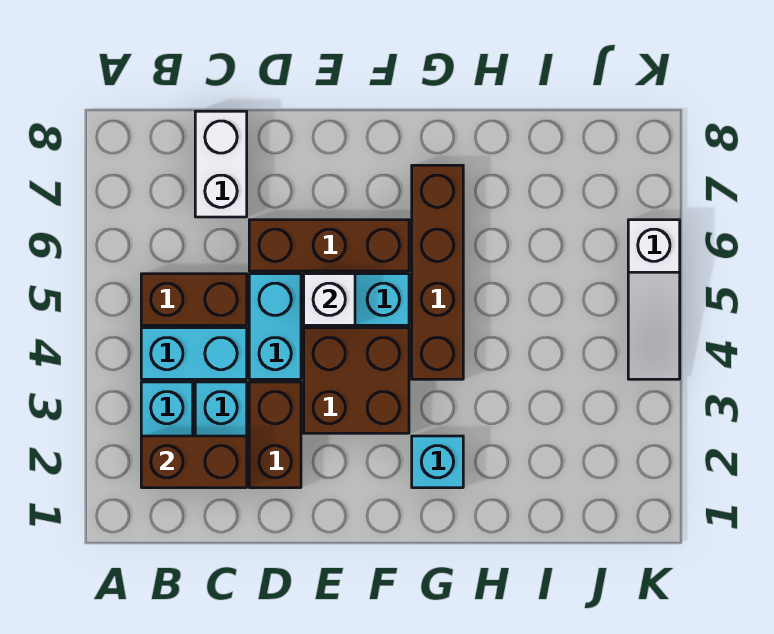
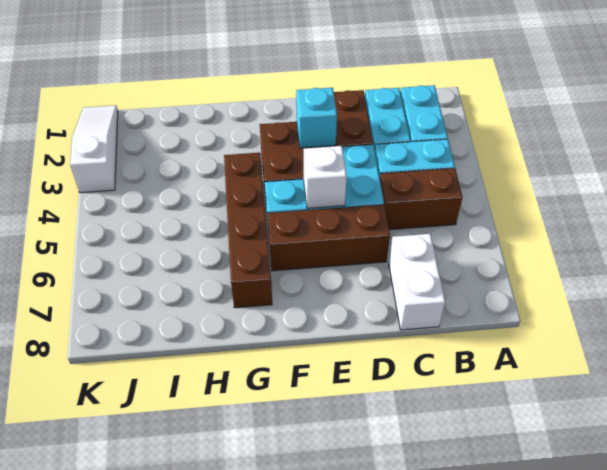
brown brick B2:C2 level 2 -> none
cyan brick G2 level 1 -> cyan brick E3 level 2
white slope K4:K6 level 1 top 6 -> white slope K1:K3 level 1 top 3

